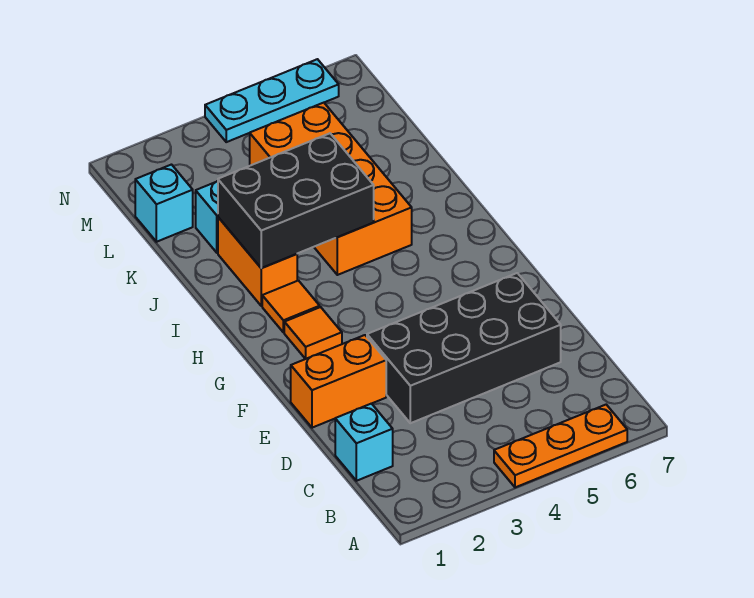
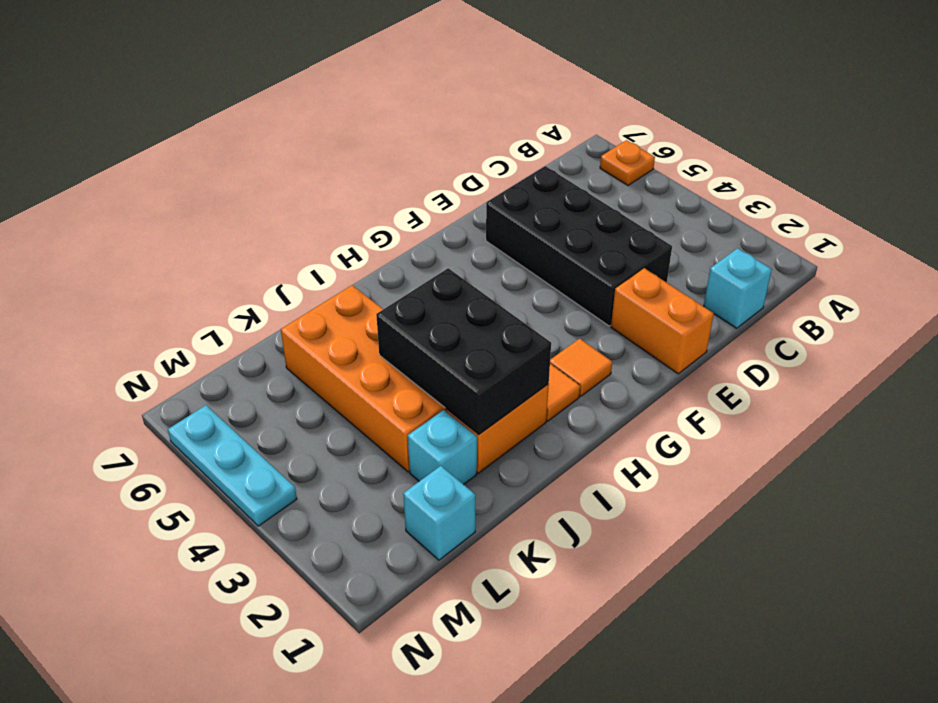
orange plate A4:A6 level 1 -> orange plate A6 level 1
orange brick I4:L5 level 1 -> orange brick J3:K6 level 1

